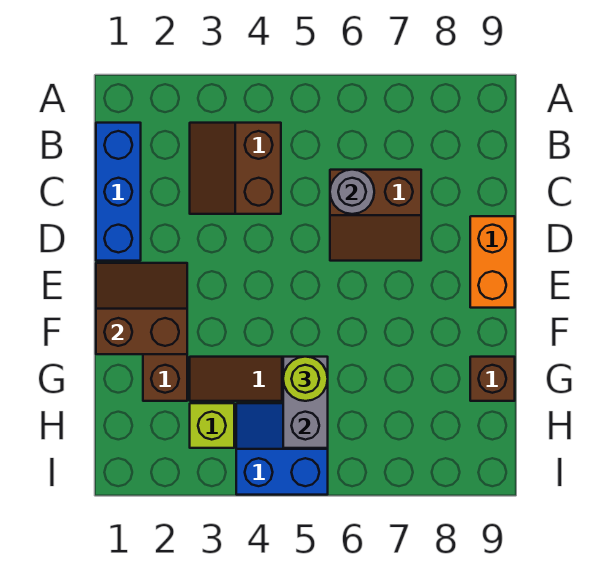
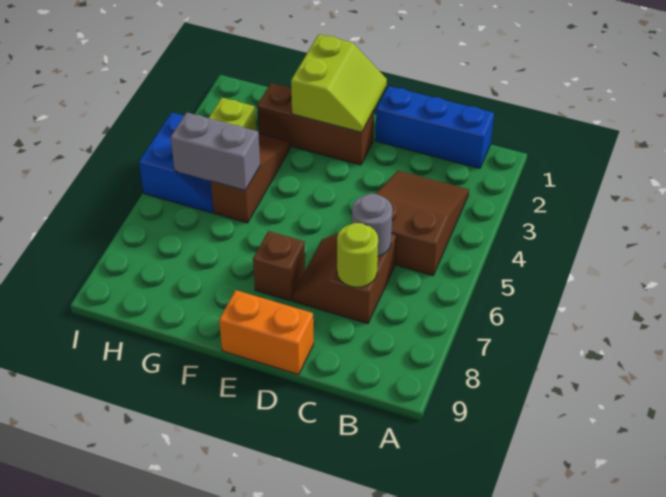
brown slope B3:C4 level 1 top 4 -> brown slope B3:C5 level 1 top 5
brown slope E1:F2 level 2 top F -> lime slope E1:F2 level 2 top F
lime round brick G5 level 3 -> lime round brick C7 level 2
brown brick G9 level 1 -> brown brick E7 level 1

